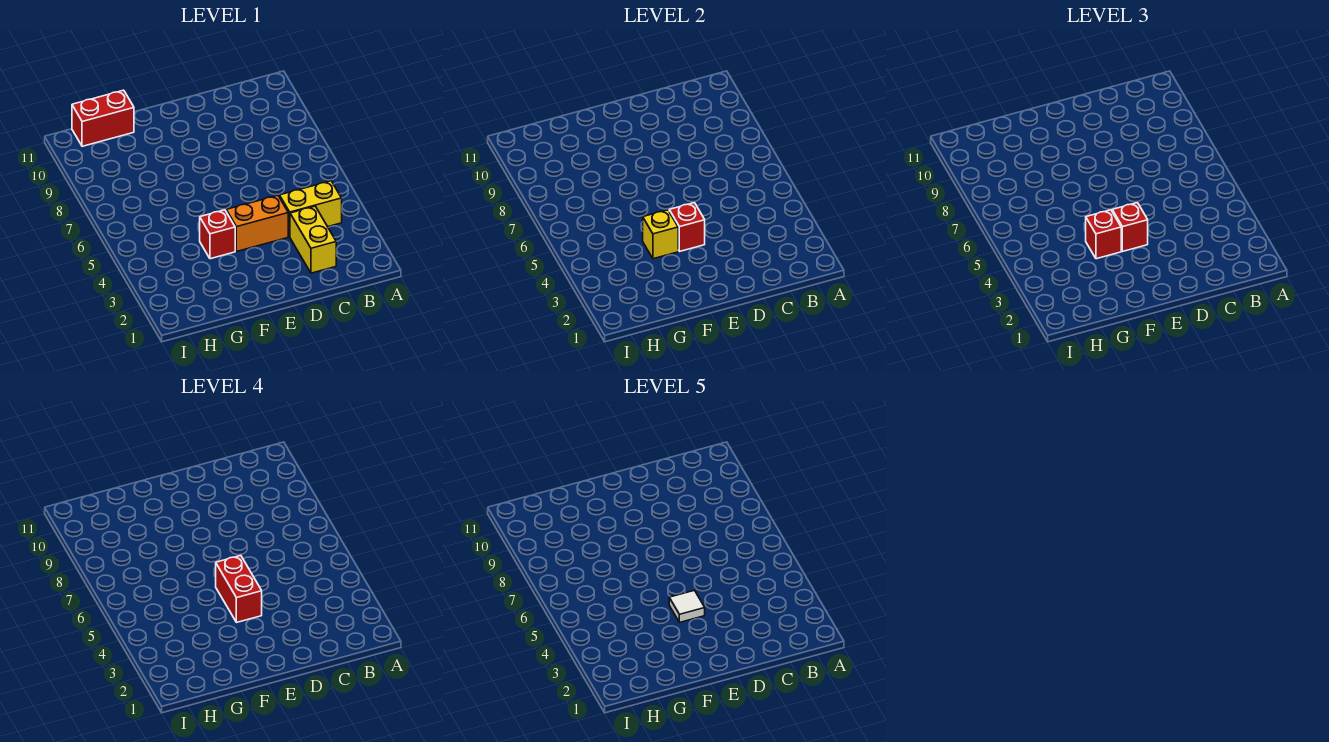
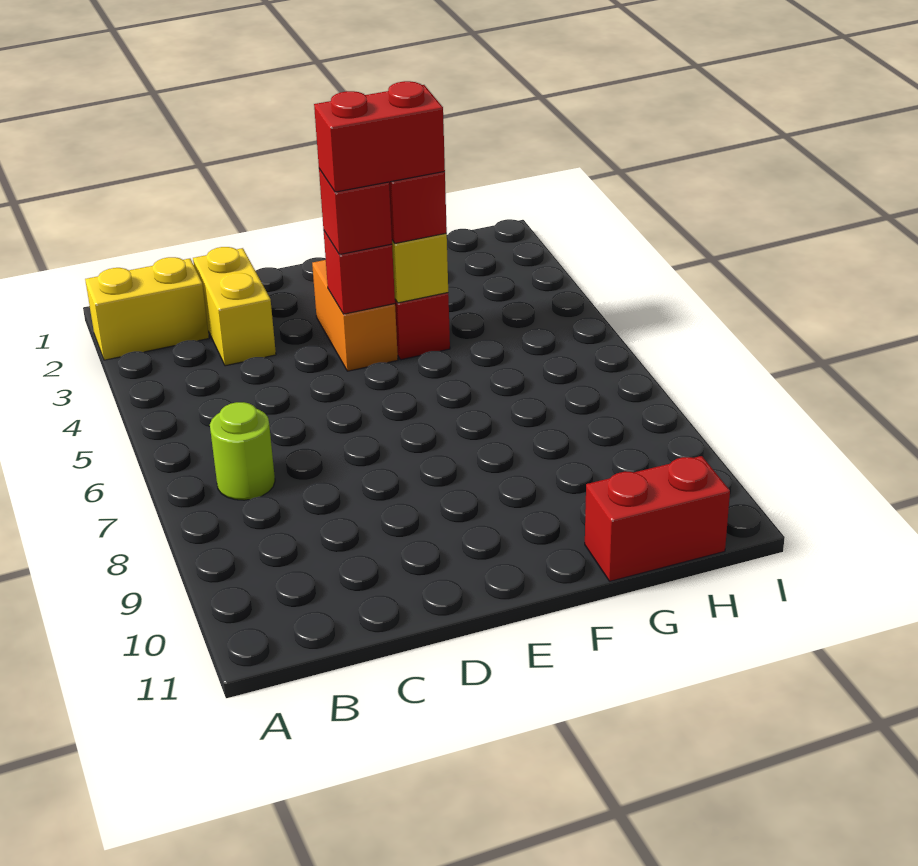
yellow brick B4:C4 level 1 -> yellow brick A2:B2 level 1
none -> lime round brick B7 level 1
orange brick D4:E4 level 1 -> orange brick E3:E4 level 1
red brick E4:E5 level 4 -> red brick E4:F4 level 4
white tile E4 level 5 -> none

